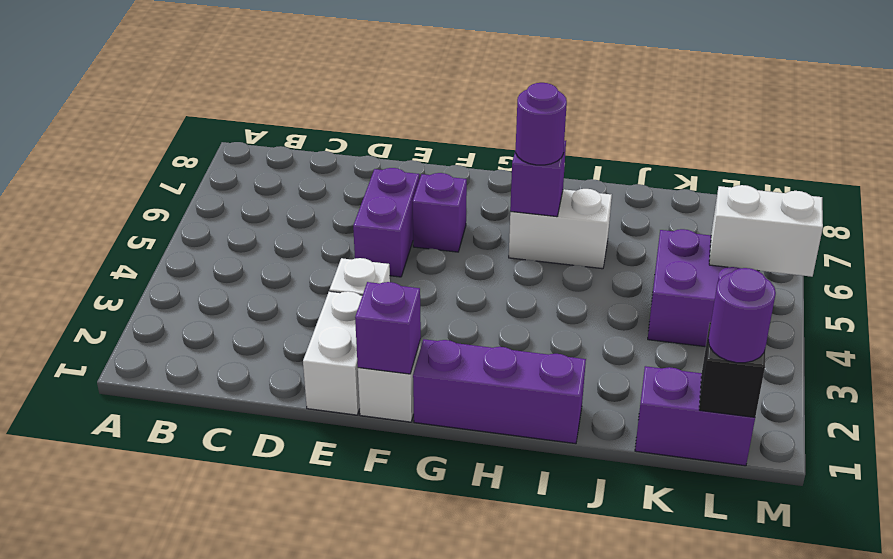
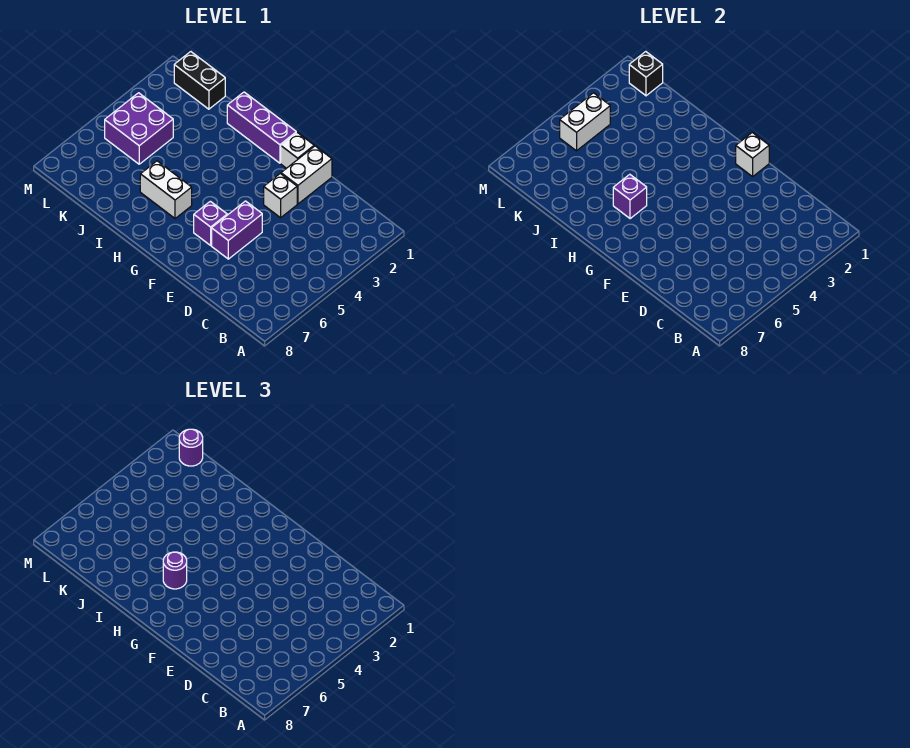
purple brick F1 level 2 -> white brick F1 level 2
purple brick K1:L1 level 1 -> black brick K1:L1 level 1
white brick L5:M5 level 2 -> white brick L4:L5 level 2

